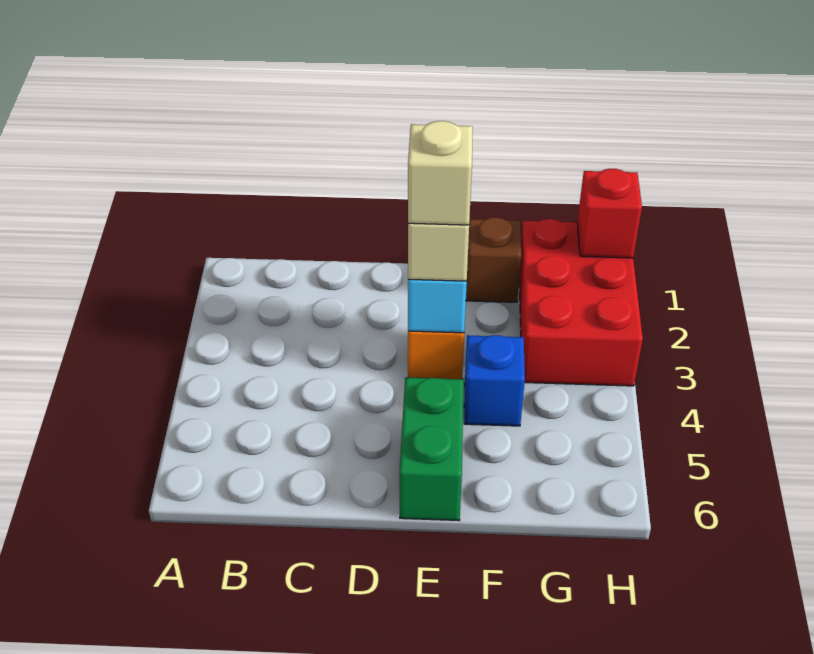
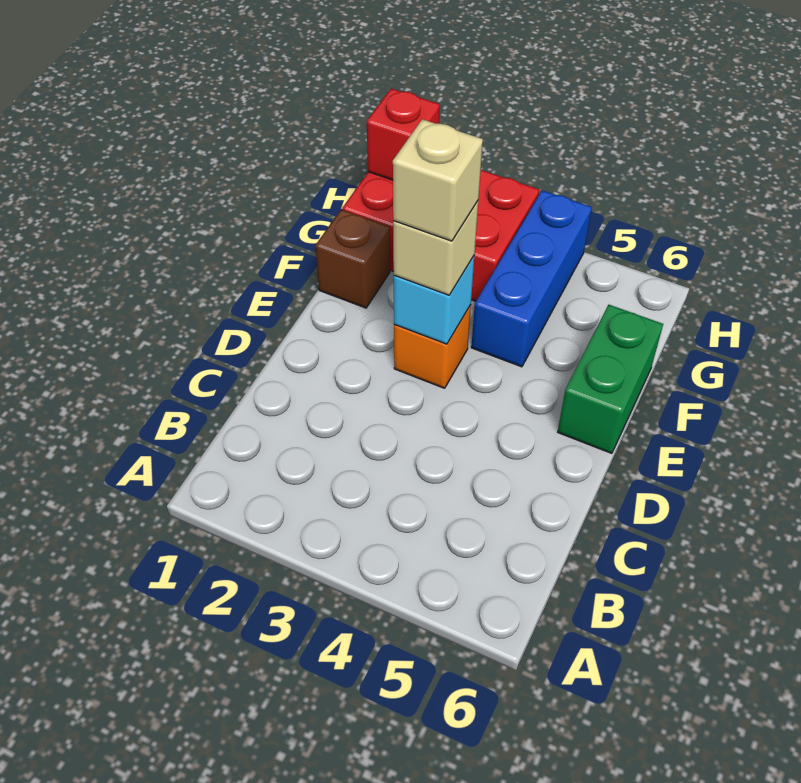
green brick E5:E6 level 1 -> green brick E6:F6 level 1
blue brick F4 level 1 -> blue brick F4:H4 level 1

